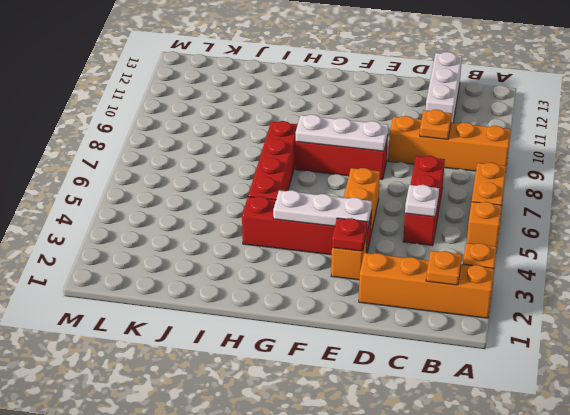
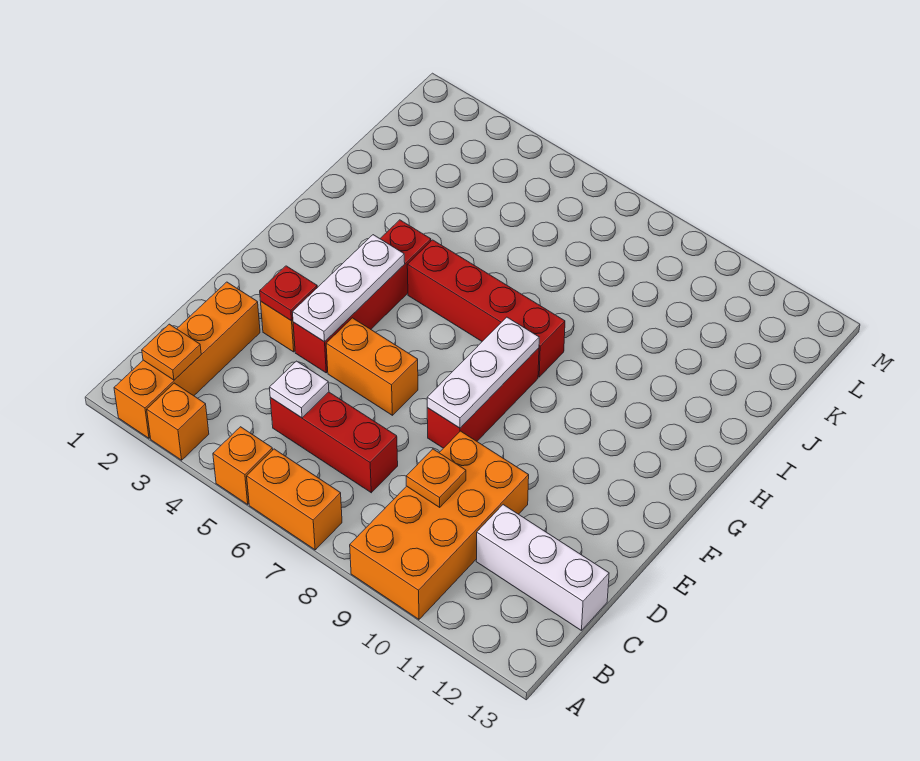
orange brick A9:D9 level 1 -> orange brick A9:D10 level 1

